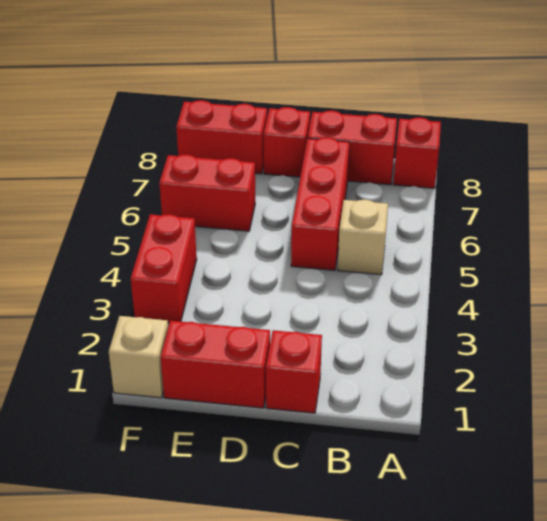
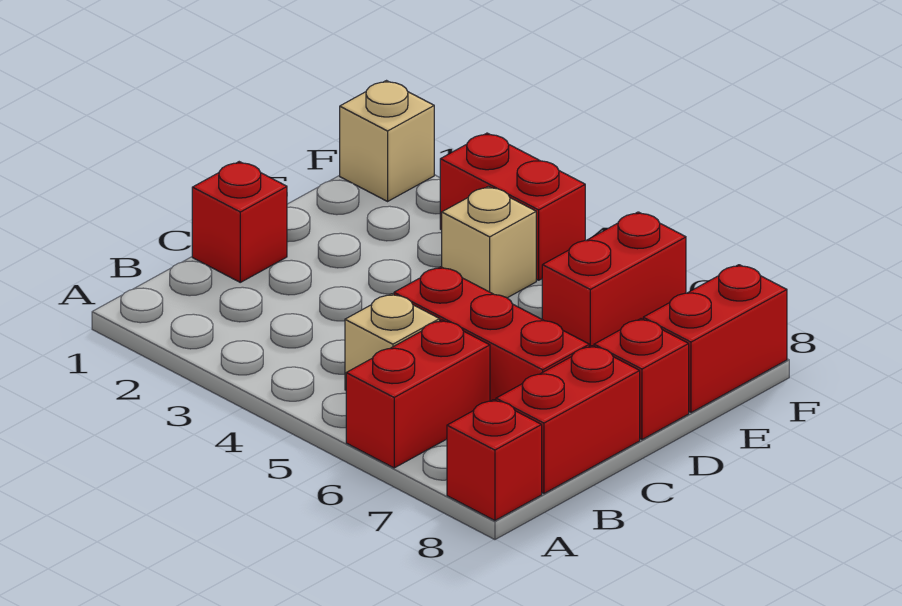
red brick D1:E1 level 1 -> red brick A6:B6 level 1
none -> tan brick E4 level 1

